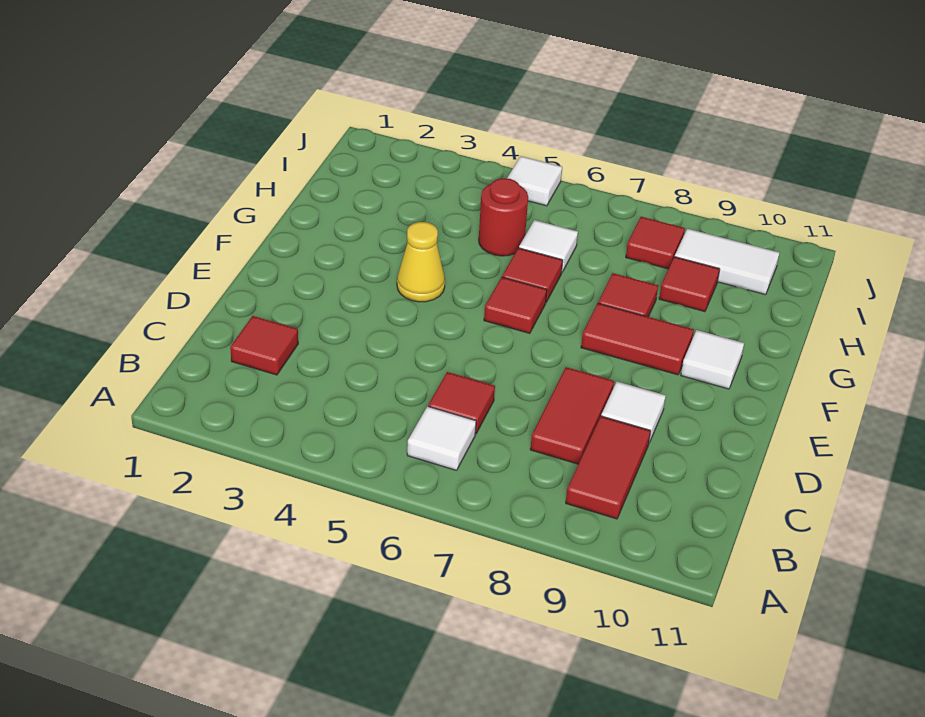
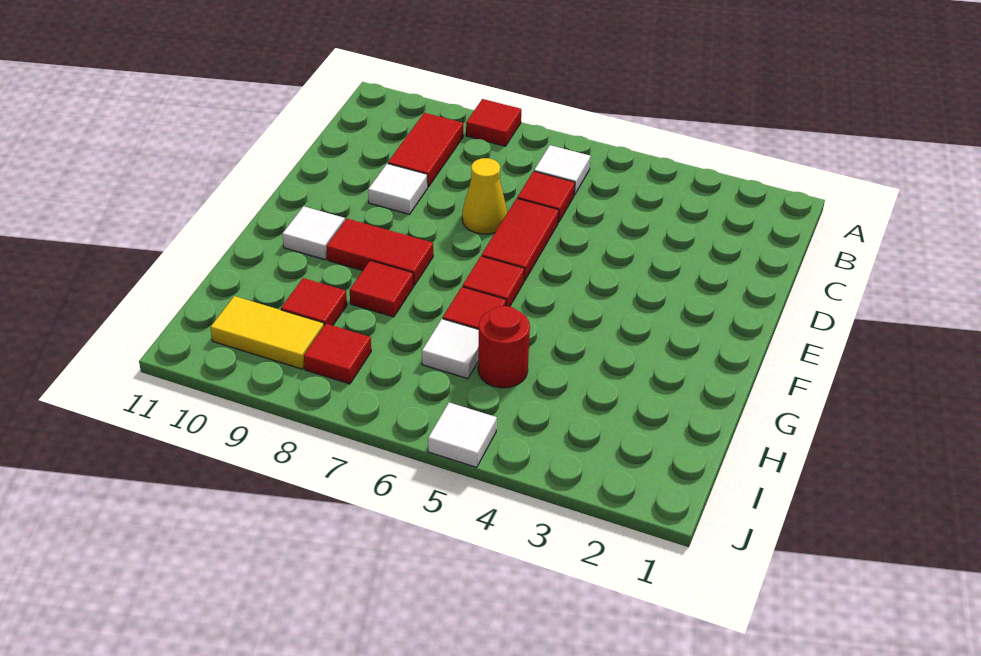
red tile C2 level 1 -> red tile A8 level 1
red tile C8:D8 level 1 -> red tile D6:E6 level 1
yellow cone F4 level 1 -> yellow cone D7 level 1
white tile I9:I10 level 1 -> yellow tile I9:I10 level 1

